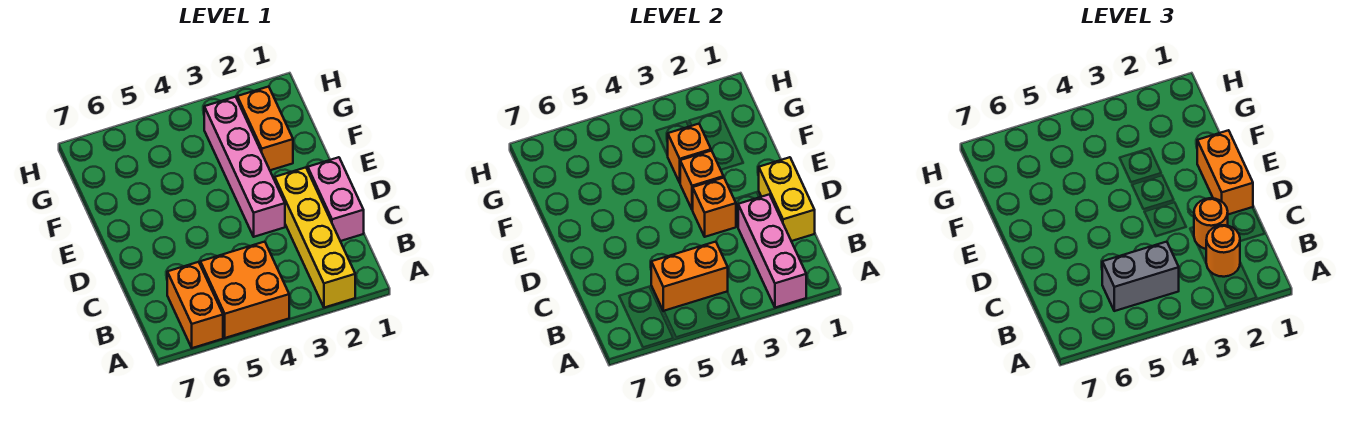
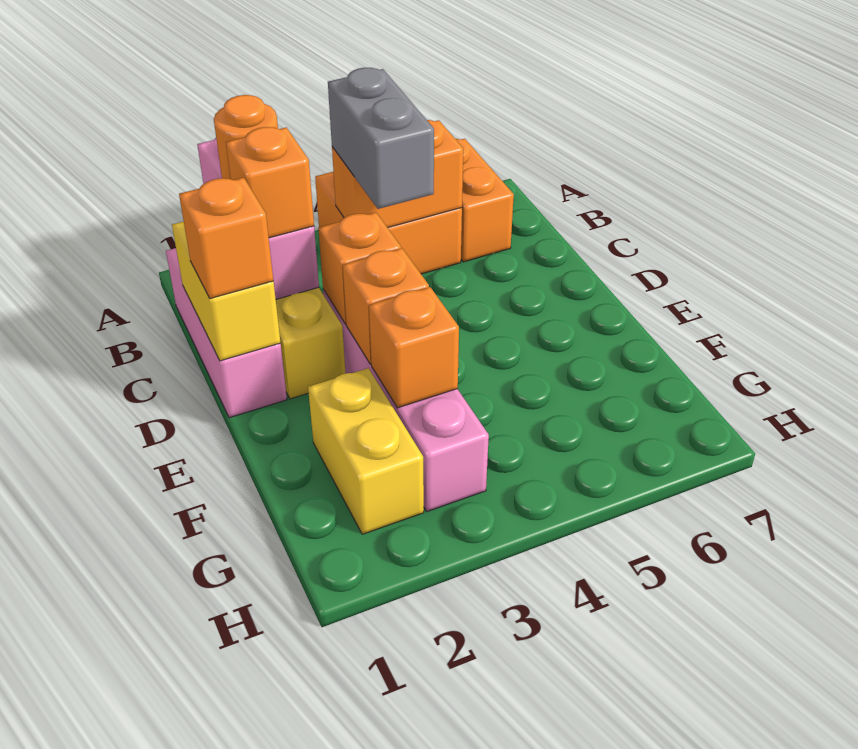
grey brick B4:B5 level 3 -> grey brick B4:C4 level 3
pink brick C1:D1 level 1 -> pink brick B1:D1 level 1
orange round brick C2 level 3 -> orange brick C2 level 3
orange brick D1:E1 level 3 -> orange brick D1 level 3
orange brick F2:G2 level 1 -> yellow brick F2:G2 level 1

